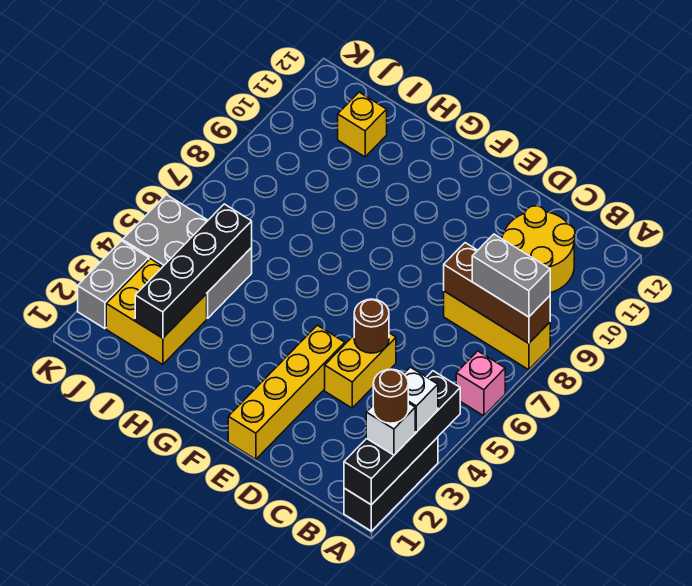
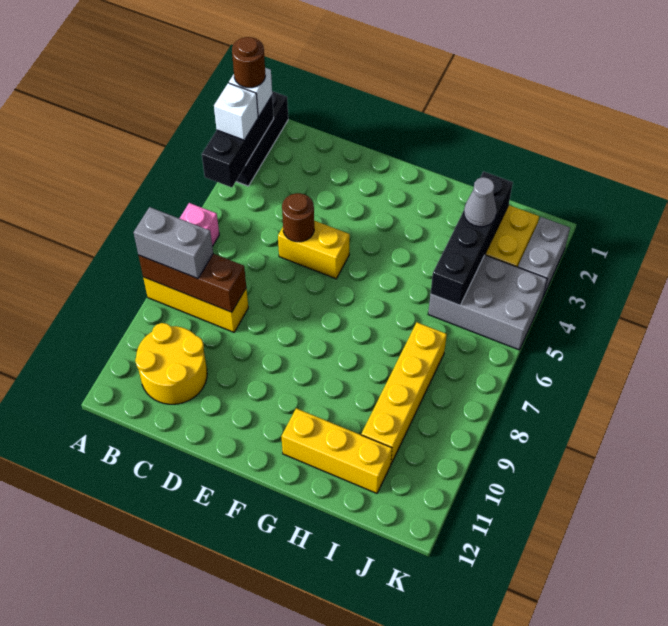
black brick A1:A4 level 2 -> black brick A2:A4 level 2
yellow brick D4:D5 level 1 -> yellow brick D5:E5 level 1
yellow brick E1:E4 level 1 -> yellow brick I7:I10 level 1
none -> grey cone I3 level 3
yellow brick I11 level 1 -> yellow brick G11:I11 level 1

